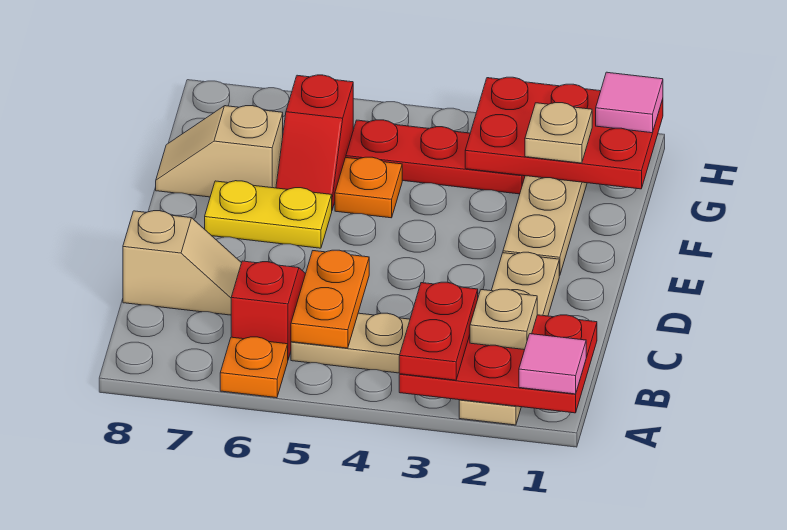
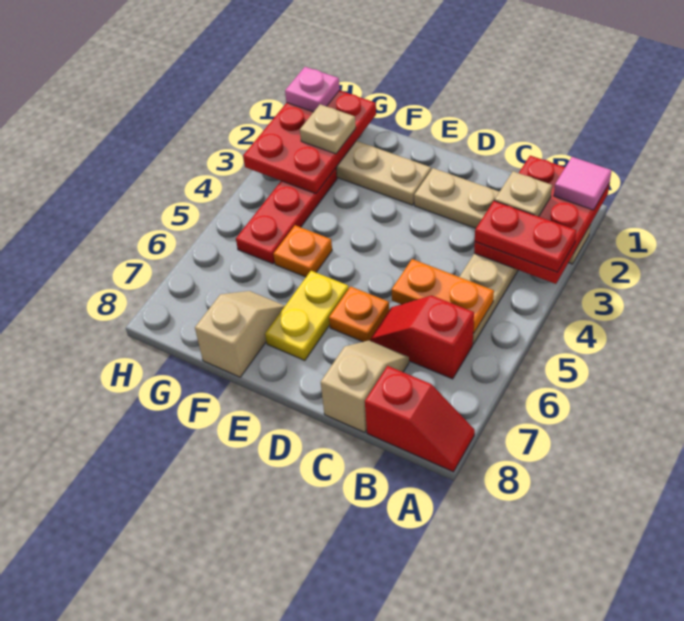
orange plate A6 level 1 -> orange plate D6 level 1
red slope F6:G6 level 1 top G -> red slope A8:B8 level 1 top B
tan slope F7:F8 level 1 top 7 -> tan slope F7:F8 level 1 top 8
pink tile H1 level 3 -> pink plate H1 level 3

